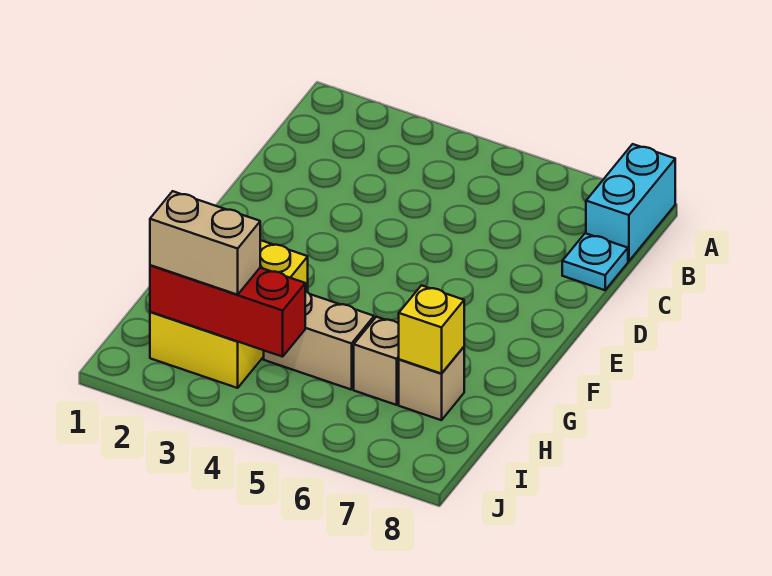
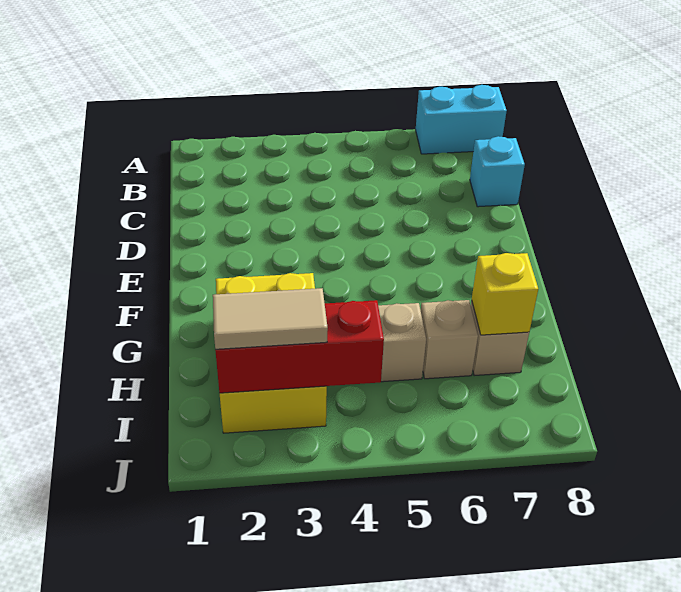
cyan brick A8:B8 level 1 -> cyan brick A7:A8 level 1
cyan plate C8 level 1 -> cyan brick C8 level 1
tan brick I2:I3 level 3 -> tan tile I2:I3 level 3

